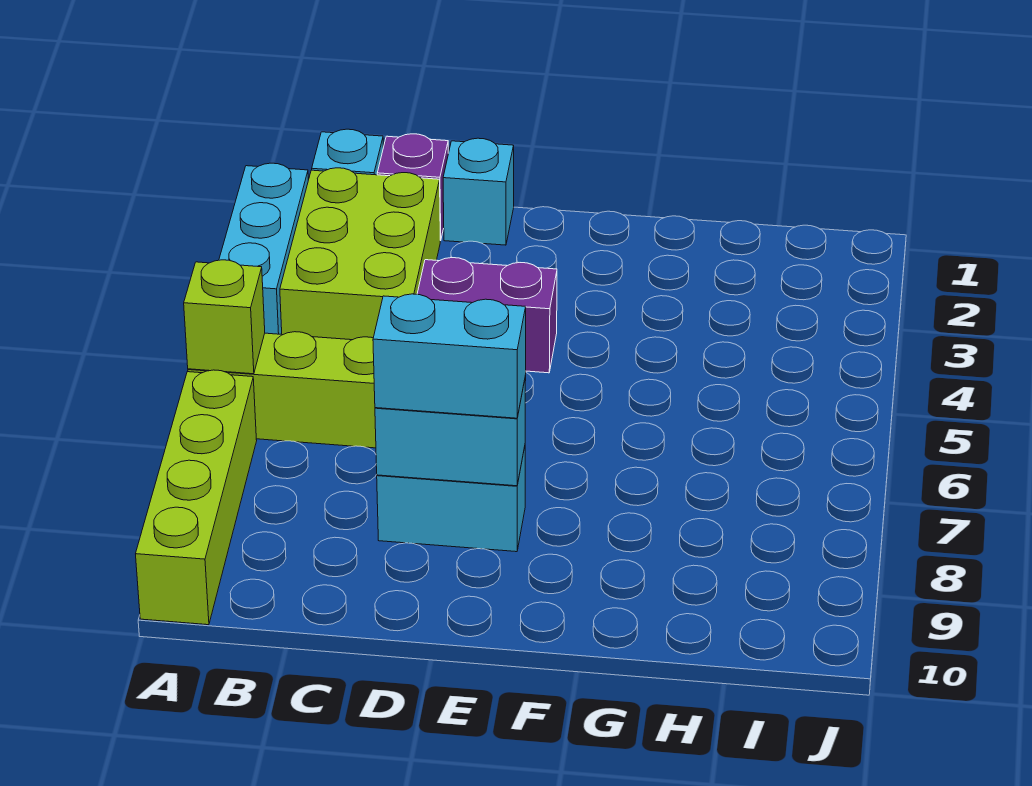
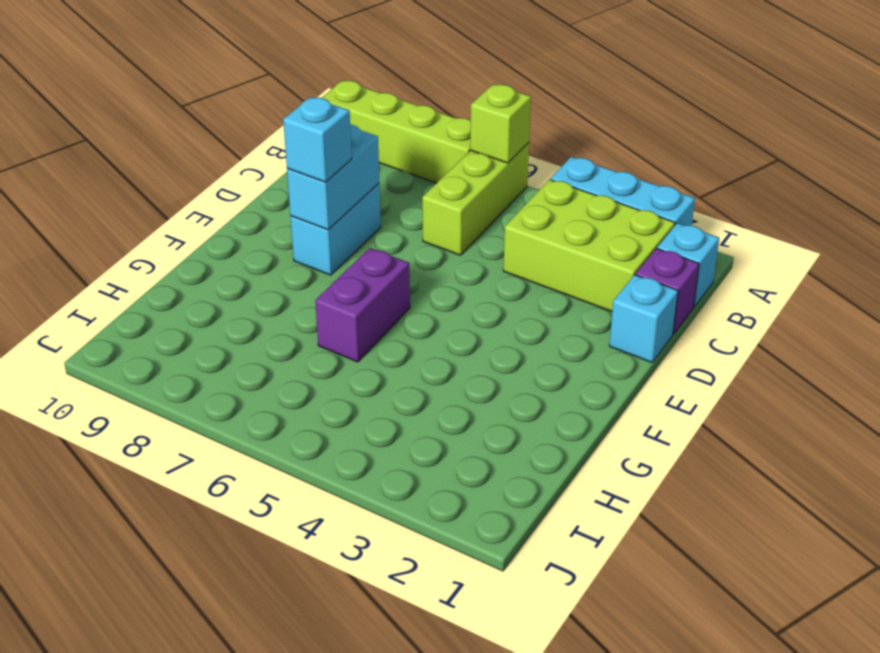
purple brick D4:E4 level 1 -> purple brick F6:G6 level 1
cyan brick D8:E8 level 3 -> cyan brick E8 level 3

